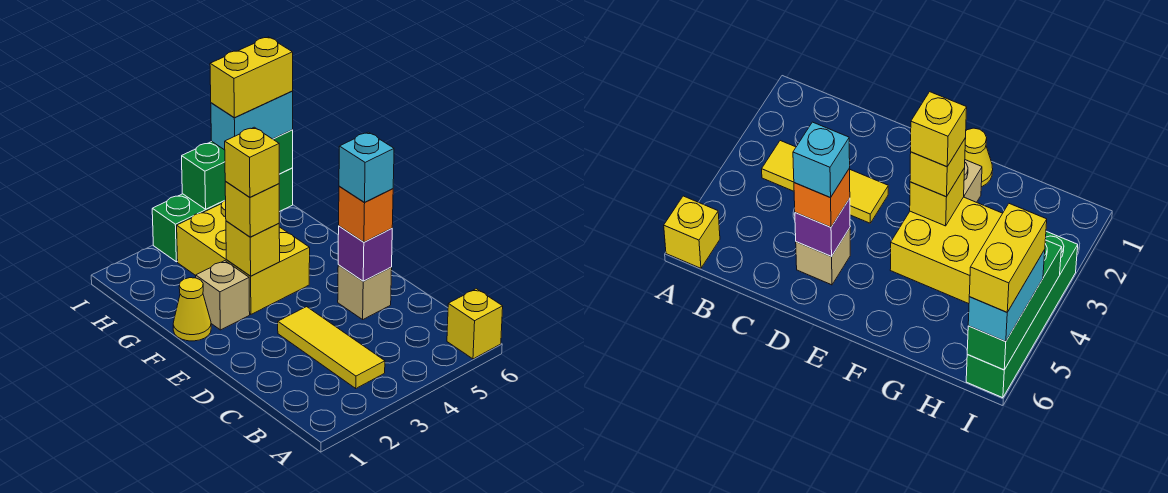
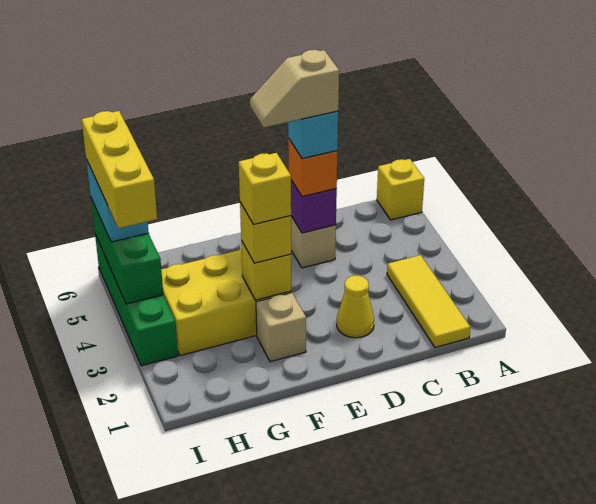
yellow tile B3:D3 level 1 -> yellow tile B1:B3 level 1
none -> tan slope D5:E5 level 5 top D
yellow cone F1 level 1 -> yellow cone D2 level 1
yellow brick I5:I6 level 4 -> yellow brick I4:I6 level 4

